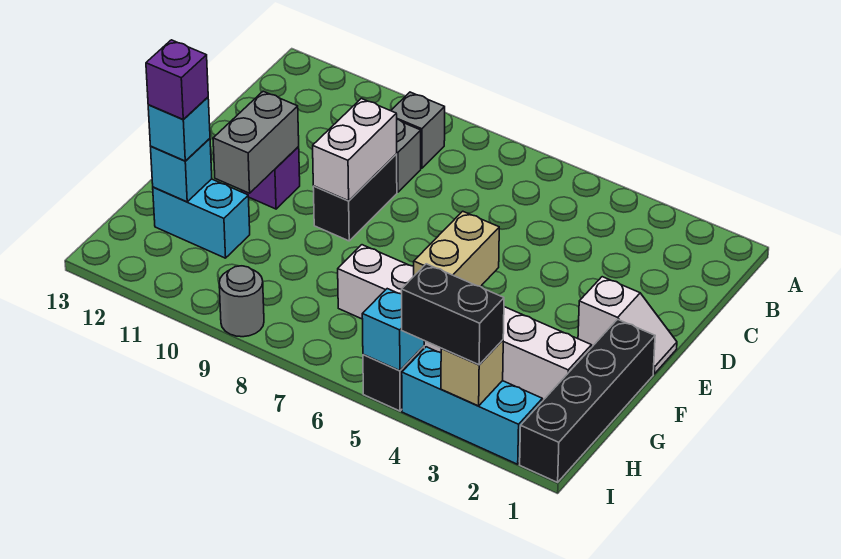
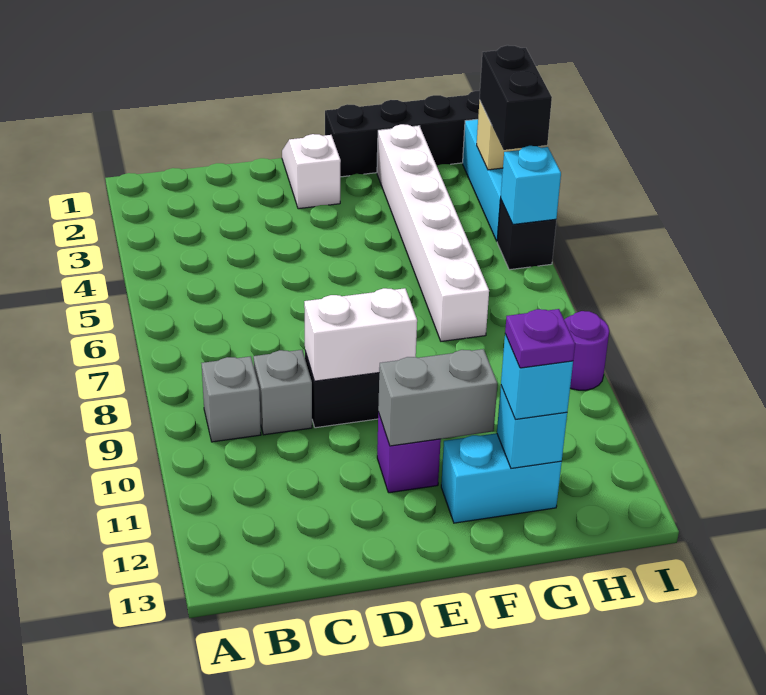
tan brick F5:G5 level 2 -> none
cyan brick G11:G12 level 1 -> cyan brick F12:G12 level 1
purple brick G12 level 4 -> purple plate G12 level 4
grey round brick I9 level 1 -> purple round brick I9 level 1

